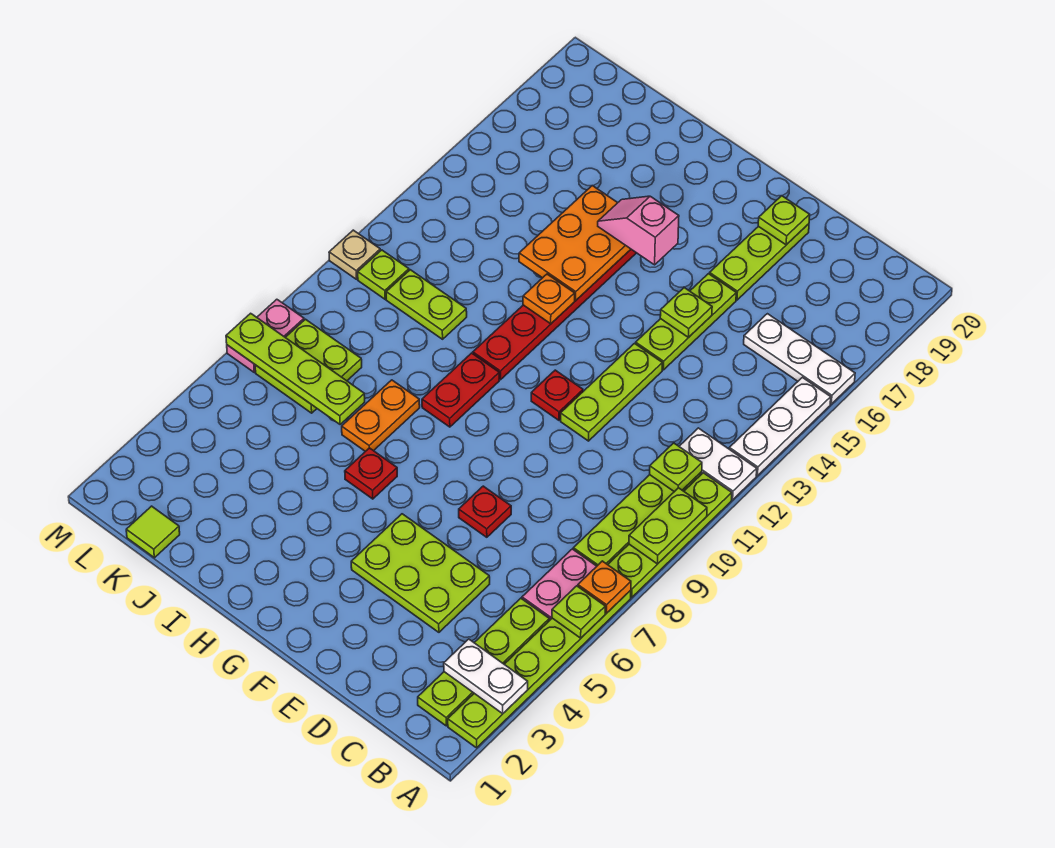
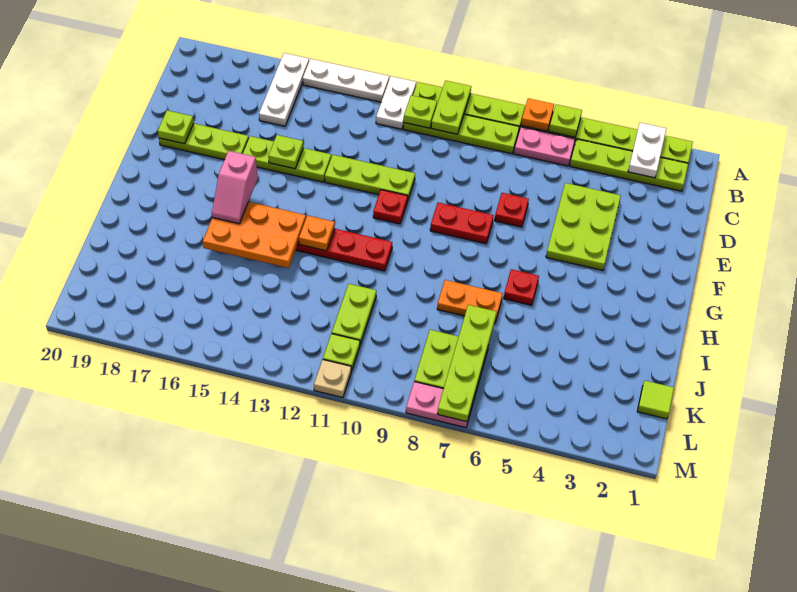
lime plate A9:A10 level 2 -> lime plate A10:B10 level 2
red plate H9:H10 level 1 -> red plate F8:F9 level 1

